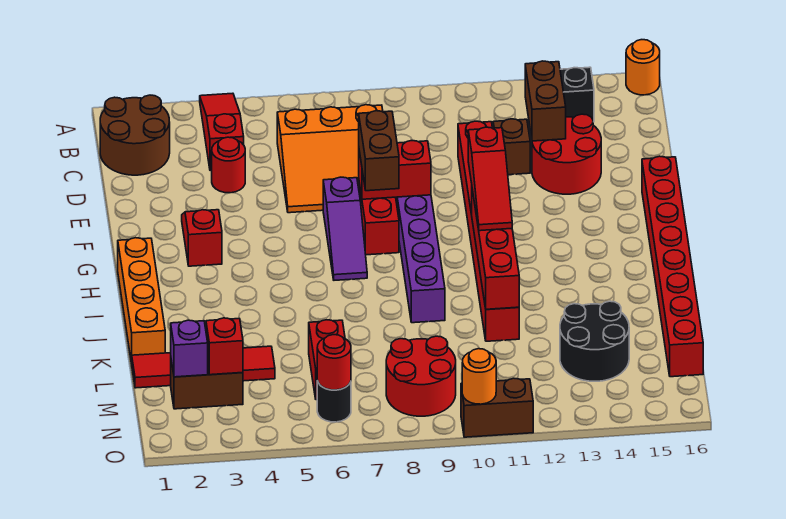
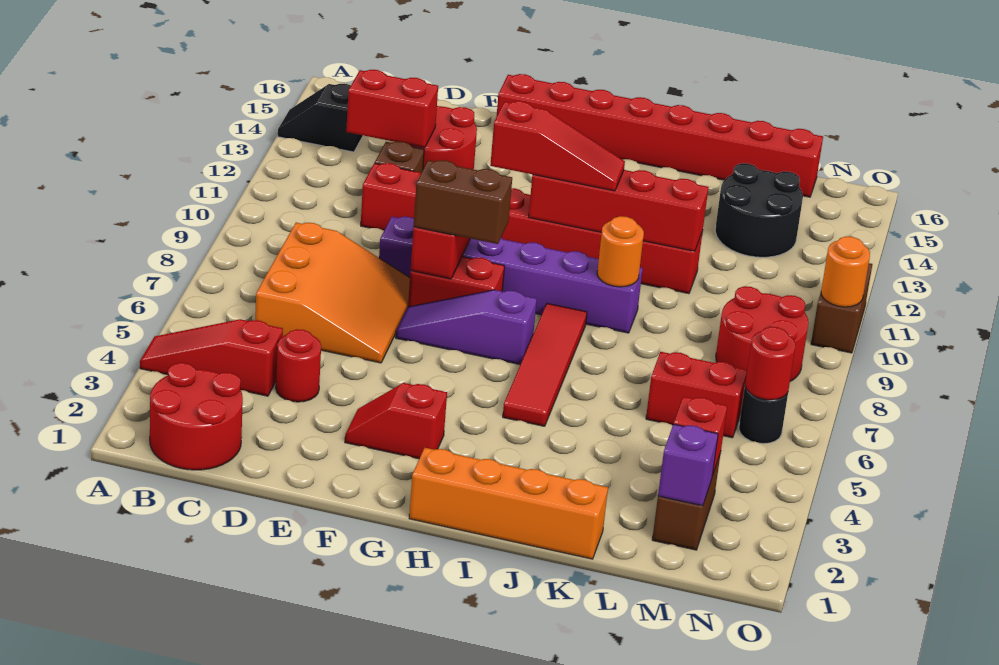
orange round brick A16 level 1 -> orange round brick J9 level 2
brown round brick B1:C2 level 1 -> red round brick B1:C2 level 1
brown brick C13:D13 level 2 -> red brick C13:D13 level 2
purple slope F7:H7 level 1 top F -> purple slope F7:H7 level 1 top H
red tile L1:L4 level 1 -> red tile I5:I8 level 1

